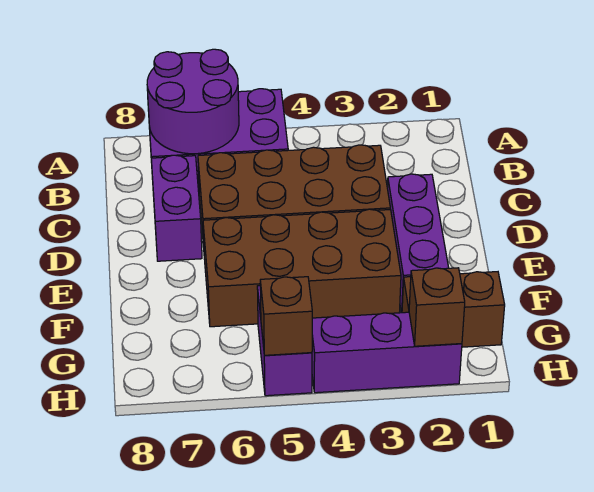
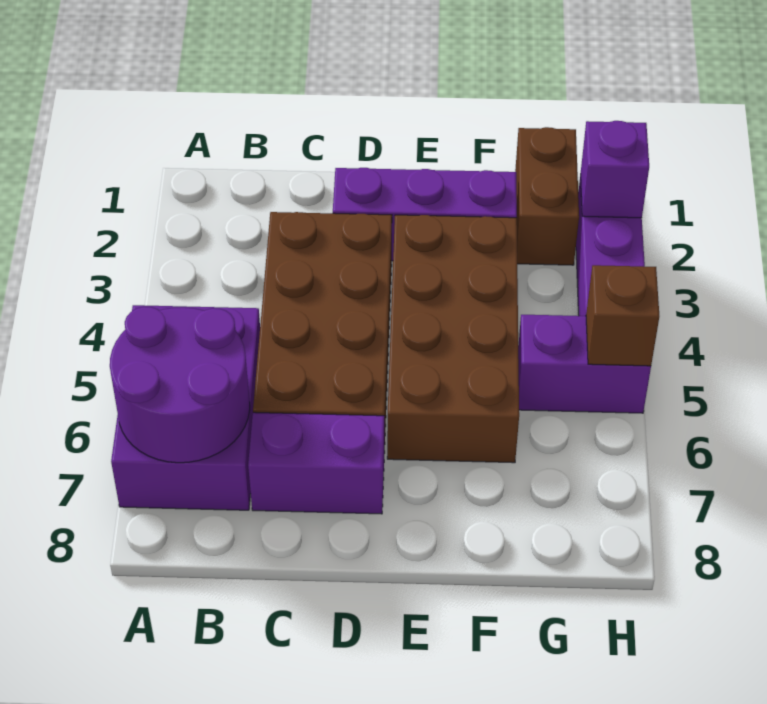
brown brick H2 level 2 -> purple brick H2 level 2

